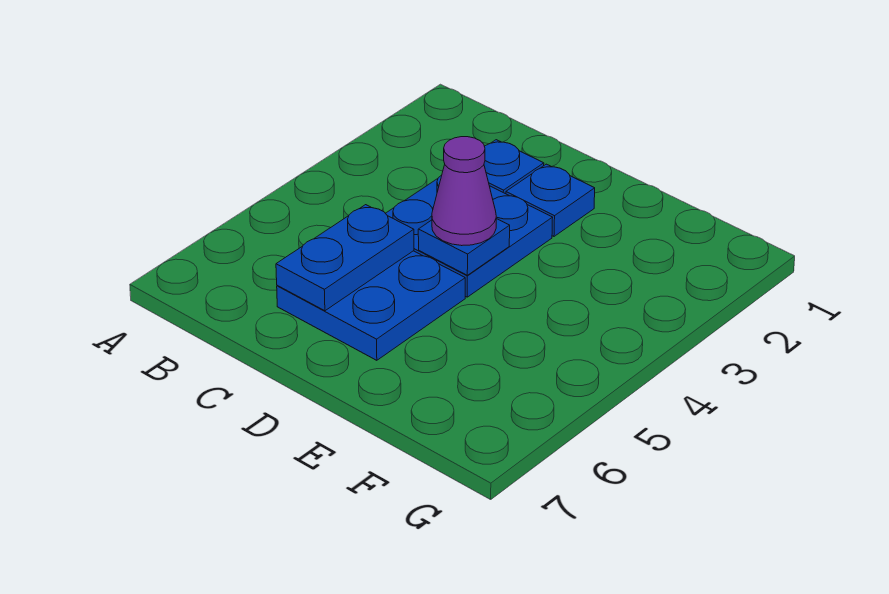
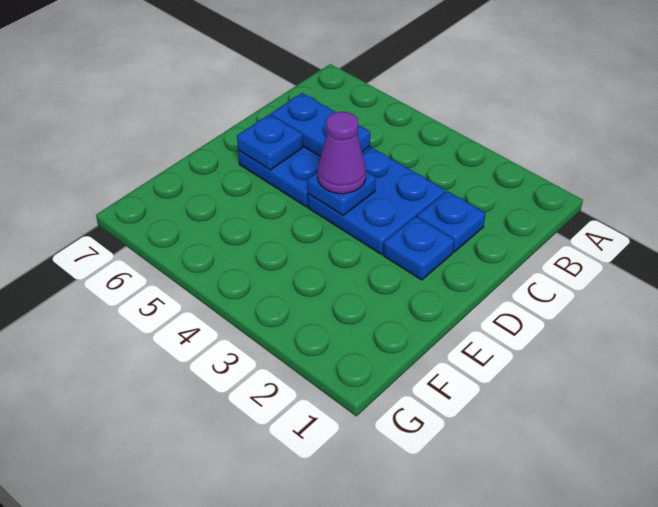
none -> blue plate D6 level 2

